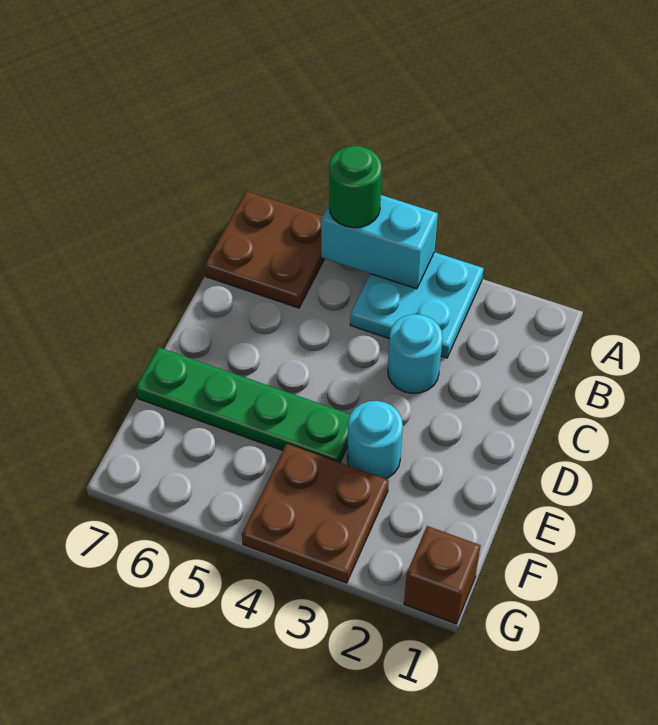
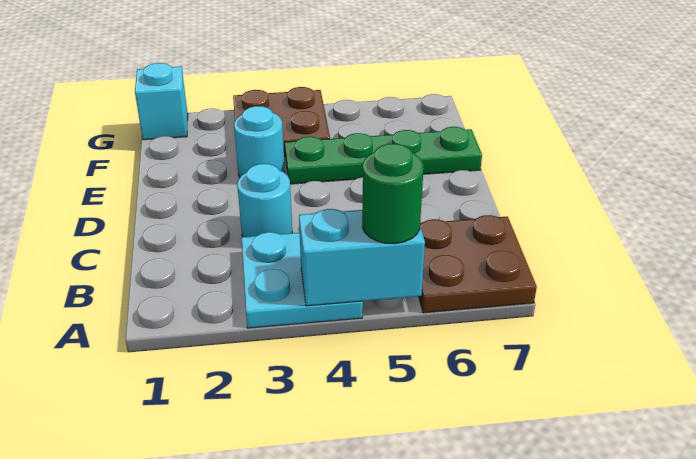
brown brick G1 level 1 -> cyan brick G1 level 1

